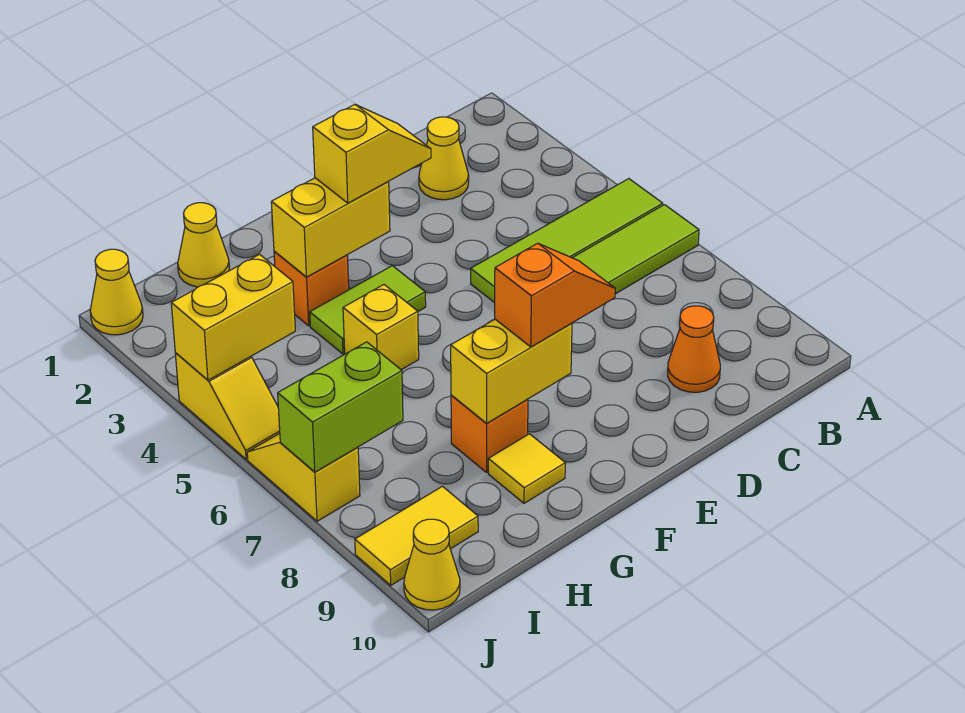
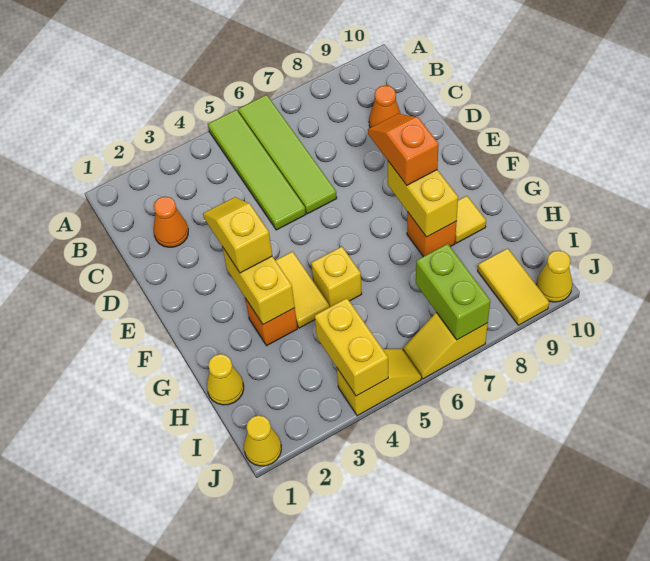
yellow cone C2 level 1 -> orange cone C2 level 1
lime tile F4:G4 level 1 -> yellow tile F4:G4 level 1

